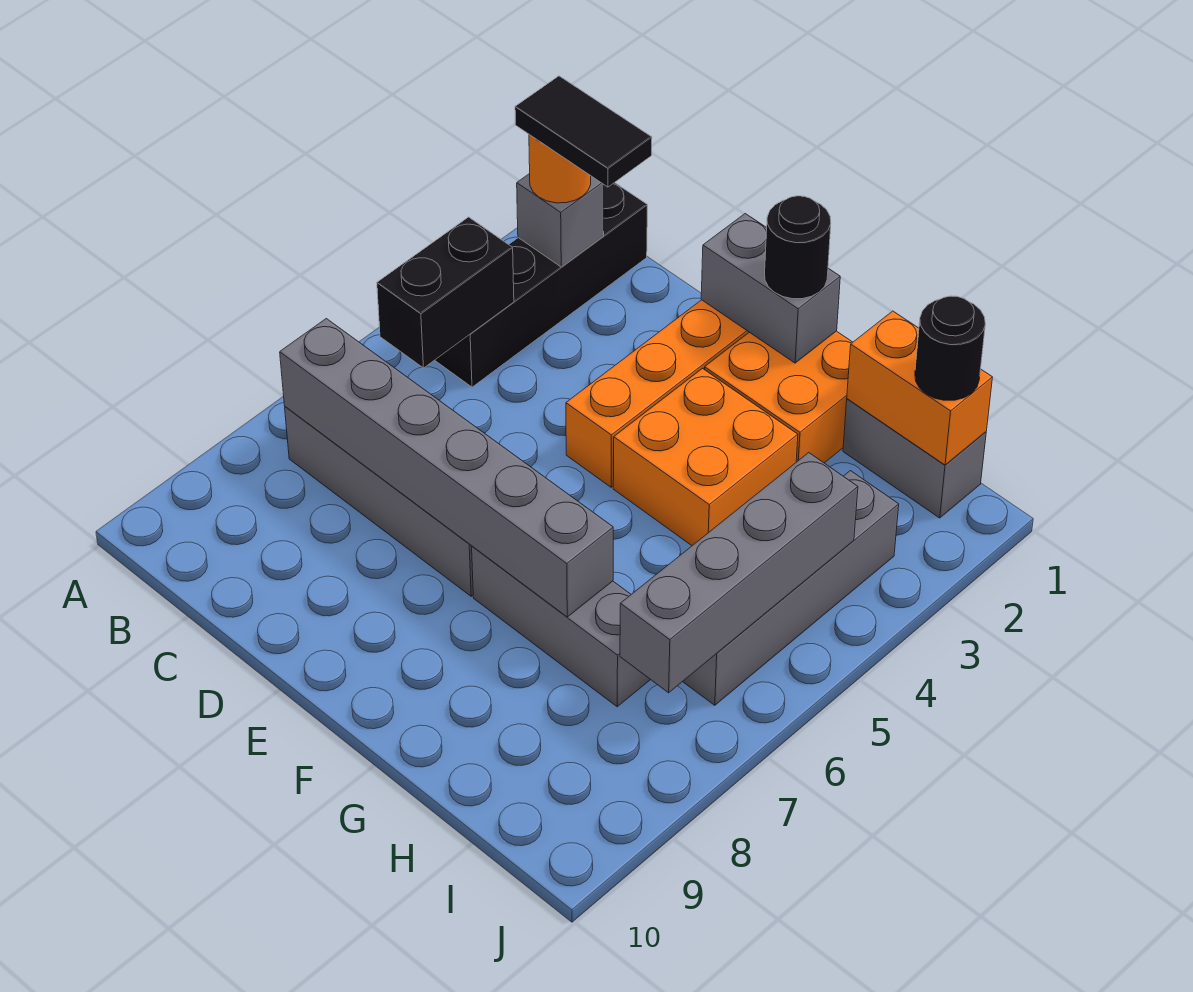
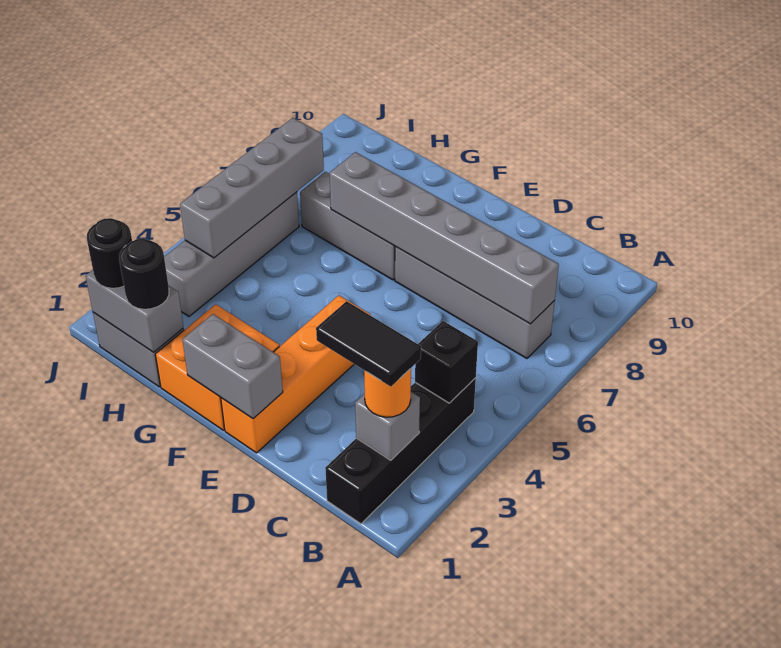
black brick B4:B5 level 2 -> black brick B4 level 2
black round brick F1 level 3 -> black round brick H1 level 3
orange brick F3:G4 level 1 -> none
orange brick H1:I1 level 2 -> grey brick H1:I1 level 2

